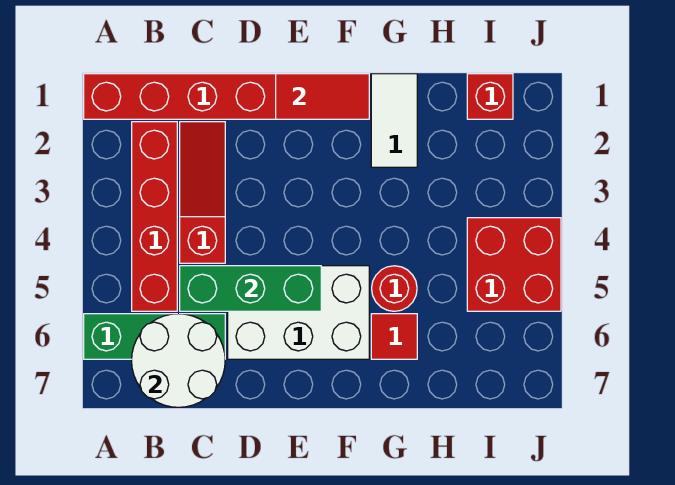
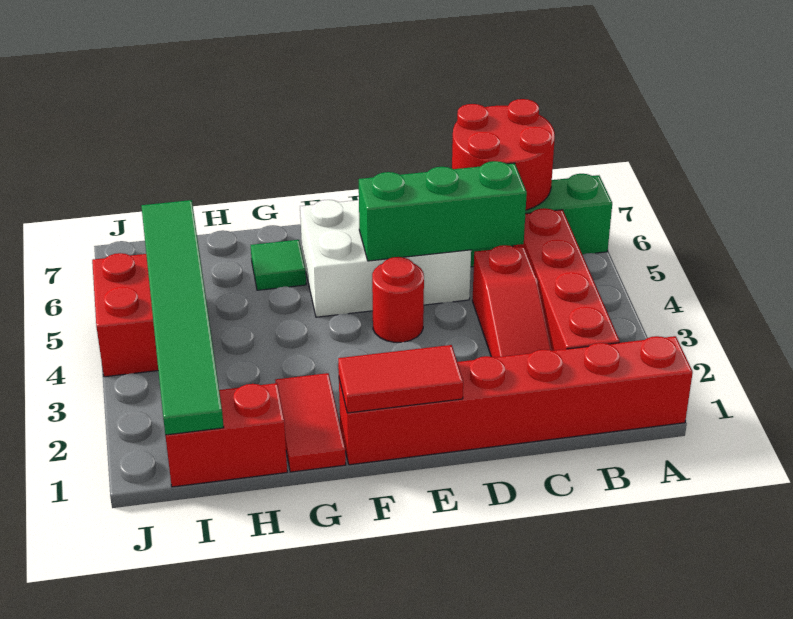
white round brick B6:C7 level 2 -> red round brick B6:C7 level 2
white tile G1:G2 level 1 -> red tile G1:G2 level 1
red round brick G5 level 1 -> red round brick E4 level 1
red tile G6 level 1 -> green tile G6 level 1
red brick I1 level 1 -> red brick H1:I1 level 1
none -> green tile I1:I6 level 2

